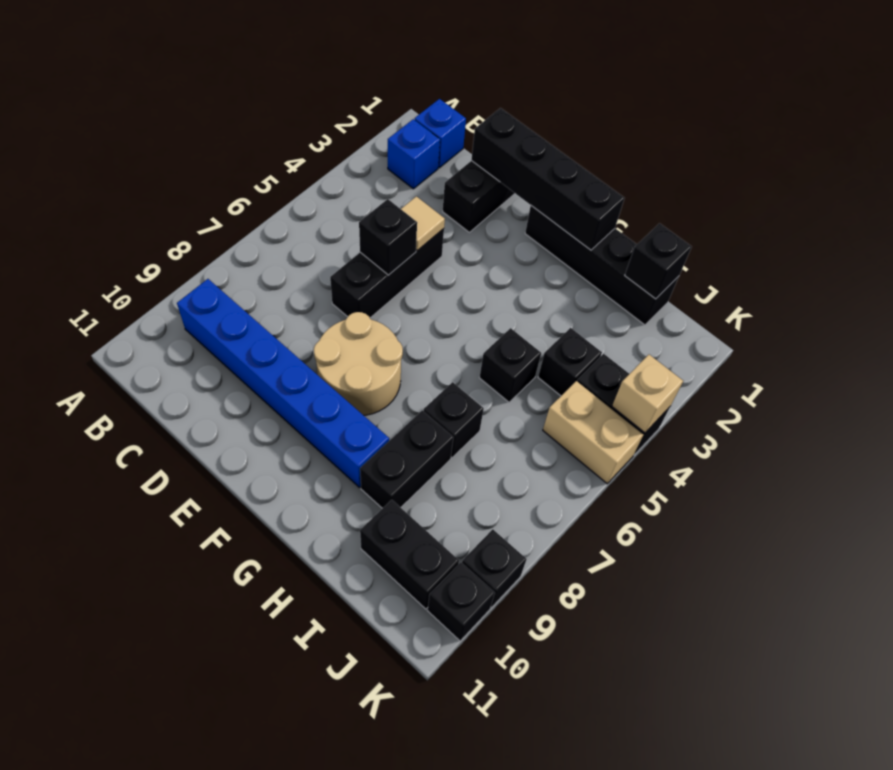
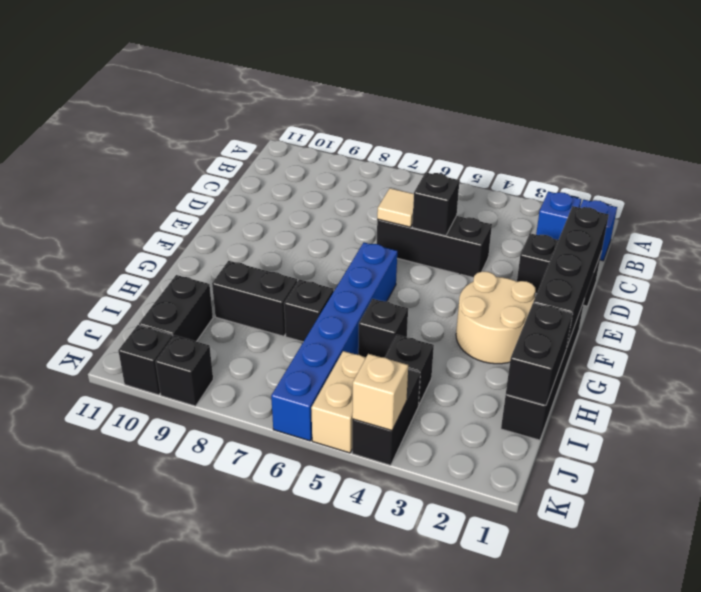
blue brick B9:G9 level 1 -> blue brick F6:K6 level 1
tan tile D4 level 2 -> tan tile D6 level 2
tan round brick E7:F8 level 1 -> tan round brick F2:G3 level 1
black brick I1 level 2 -> black brick H1:I1 level 2

